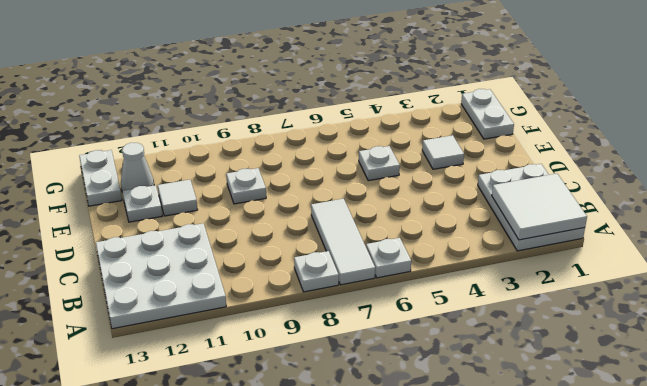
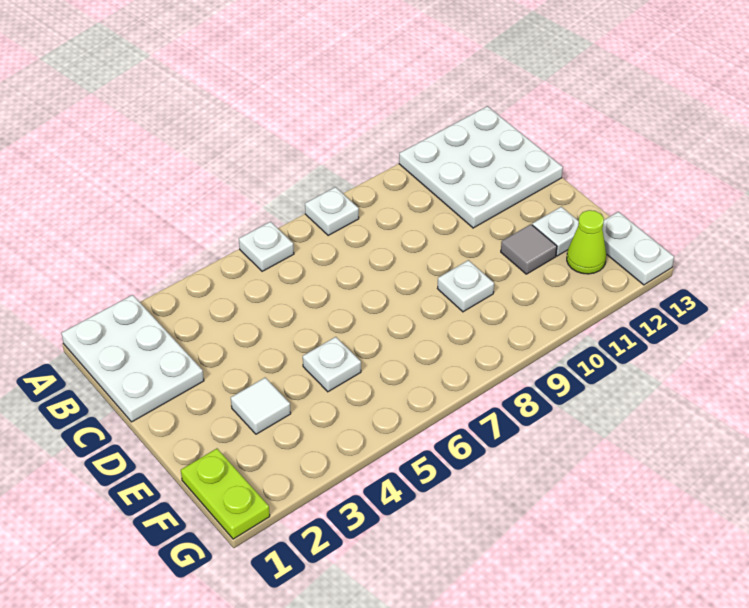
white tile A1:B2 level 2 -> none
white tile A7:C7 level 1 -> none
white tile E11 level 1 -> grey tile E11 level 1
white plate F1:G1 level 1 -> lime plate F1:G1 level 1
white cone F12 level 1 -> lime cone F12 level 1

